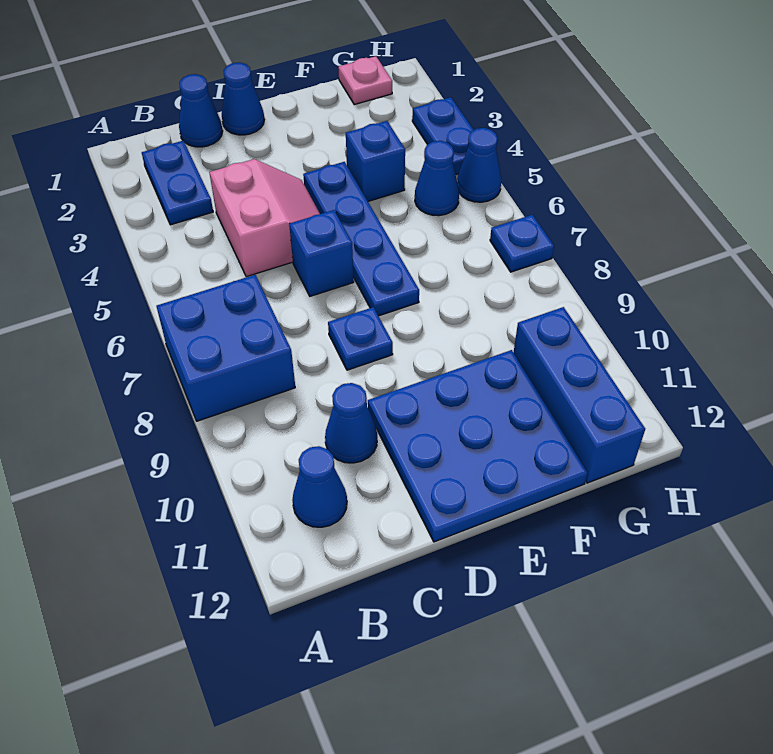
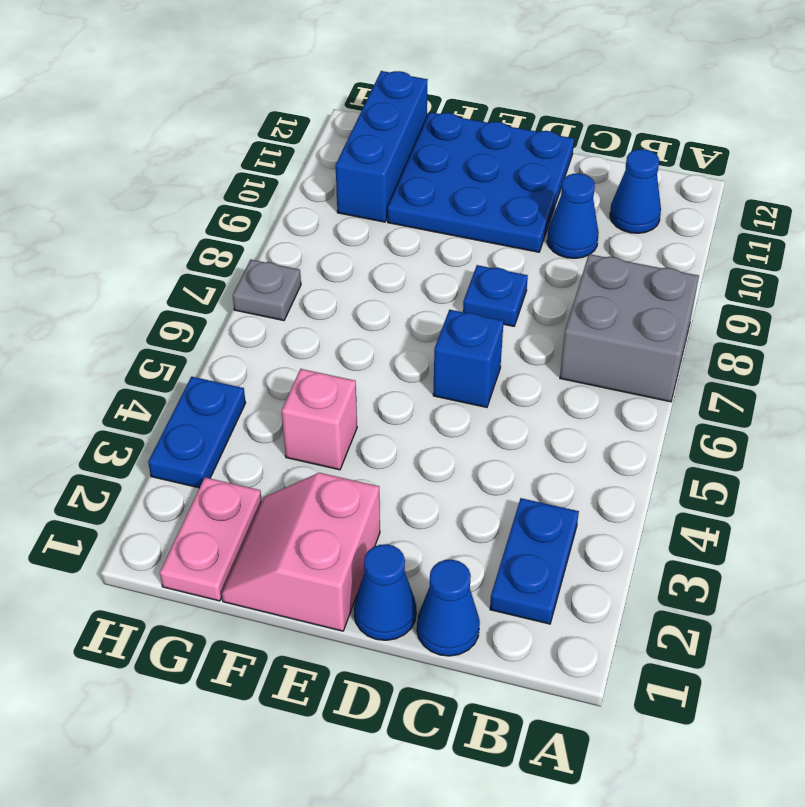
blue brick A7:B8 level 1 -> grey brick A7:B8 level 1
pink slope C4:D5 level 1 top C -> pink slope E1:F2 level 1 top E
blue plate E4:E7 level 1 -> none
blue brick F4 level 1 -> pink brick F4 level 1
pink plate G1 level 1 -> pink plate G1:G2 level 1
blue cone G5 level 1 -> none
blue cone H5 level 1 -> none
blue plate H7 level 1 -> grey plate H7 level 1

